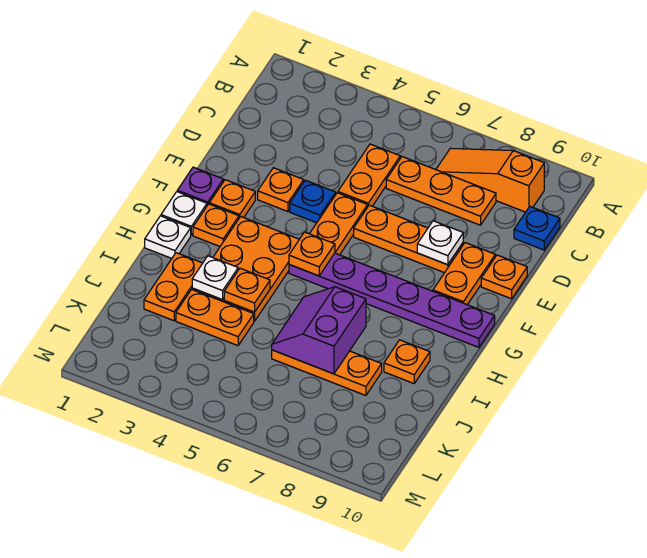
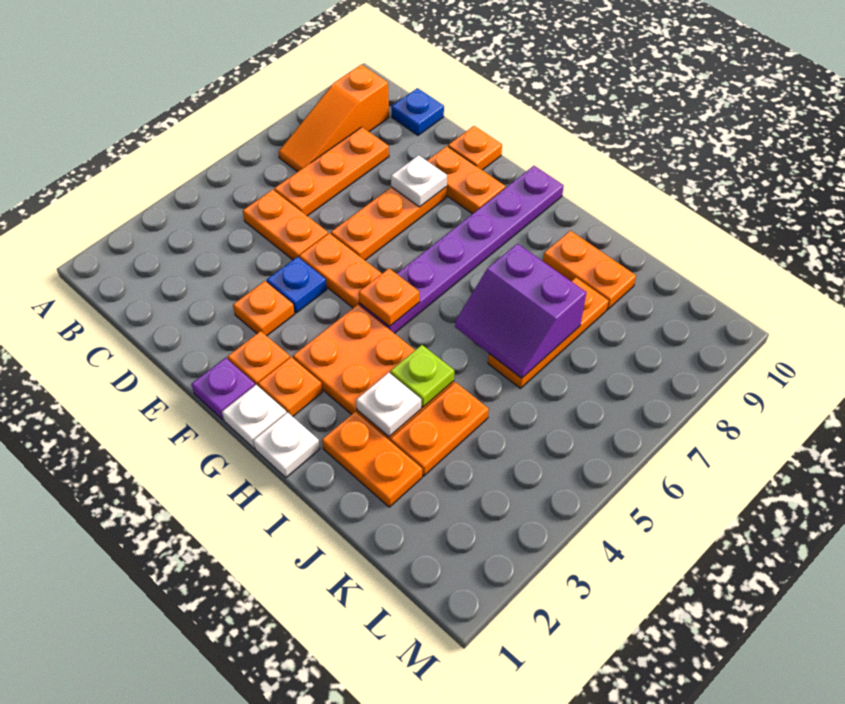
orange plate I4 level 2 -> lime plate I4 level 2
orange plate I9 level 1 -> orange plate I9:J9 level 1

